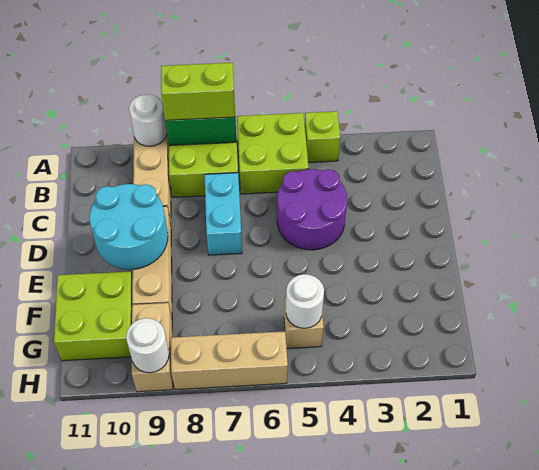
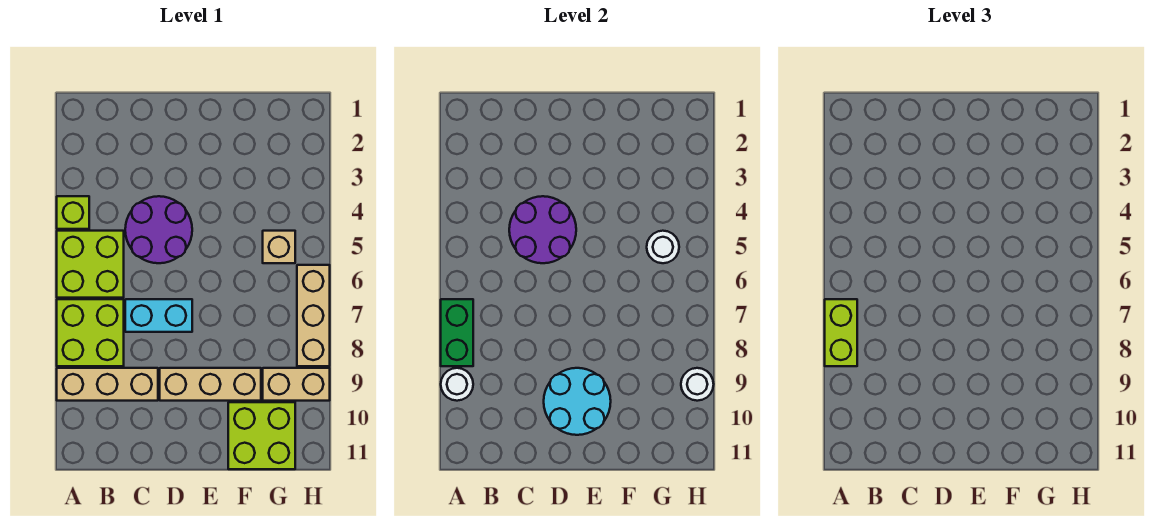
none -> purple round brick C4:D5 level 2

